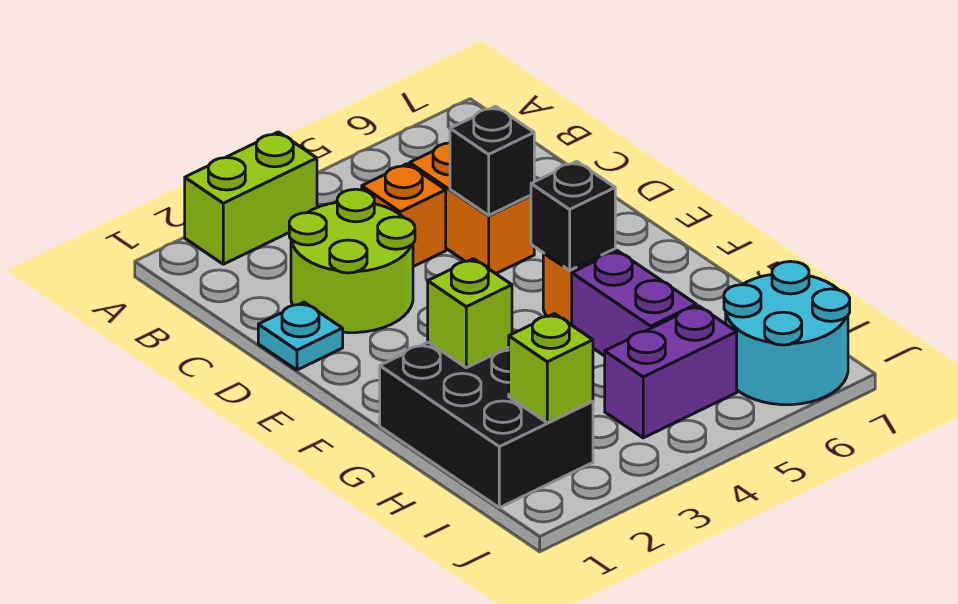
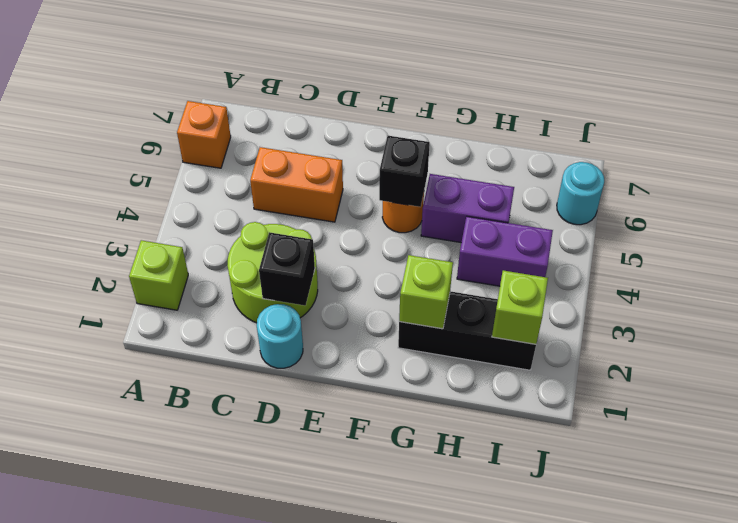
lime brick A2:A3 level 1 -> lime brick A2 level 1
orange brick C4 level 1 -> orange brick A6 level 1
cyan plate D1 level 1 -> cyan round brick D1 level 1
black brick D5 level 2 -> black brick D2 level 2
black brick G1:I2 level 1 -> black brick G2:I2 level 1
purple brick I4:I5 level 1 -> purple brick H4:I4 level 1
cyan round brick I6:J7 level 1 -> cyan round brick J6 level 1

